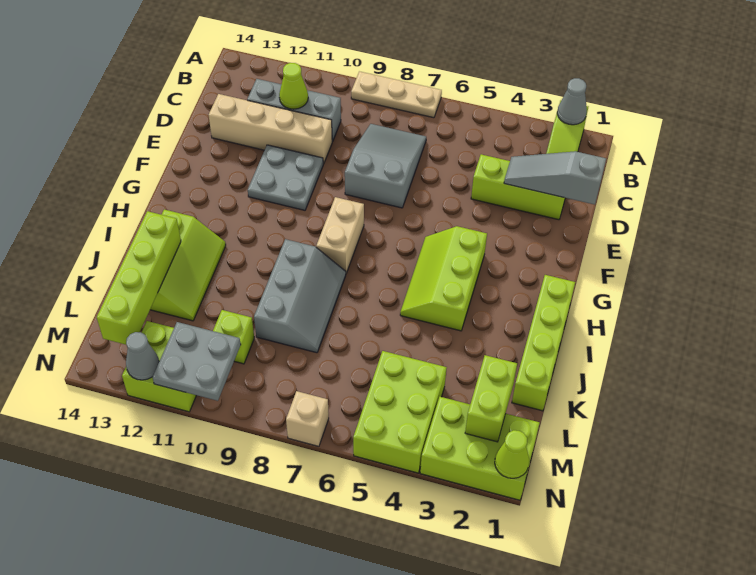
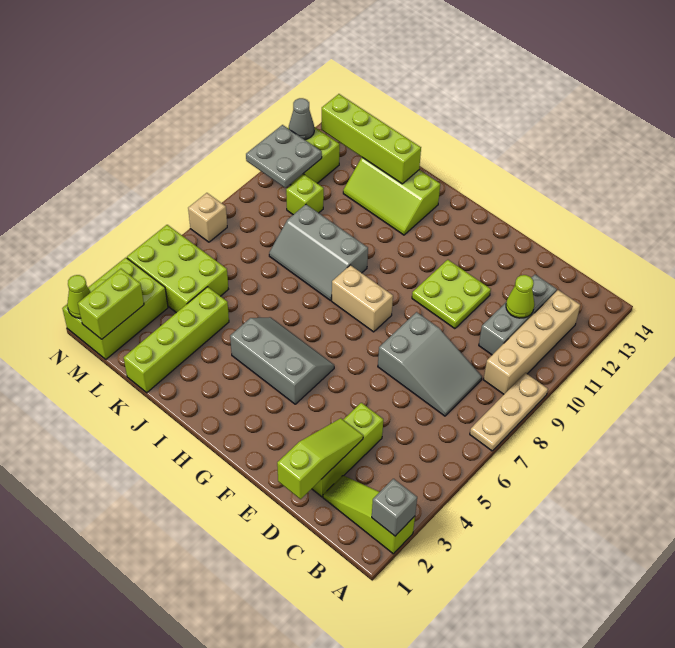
grey cone A2 level 2 -> grey brick A2 level 2
grey slope D1:D3 level 2 top 1 -> lime slope D1:D3 level 2 top 1
tan brick D10:D13 level 1 -> tan brick B9:B12 level 1
grey plate E10:F11 level 1 -> lime plate E10:F11 level 1
lime slope G4:I5 level 1 top 4 -> grey slope G4:I5 level 1 top 4
lime brick H1:K1 level 1 -> lime brick K1:K4 level 1
lime brick L2:M2 level 2 -> lime brick M1:M2 level 2

